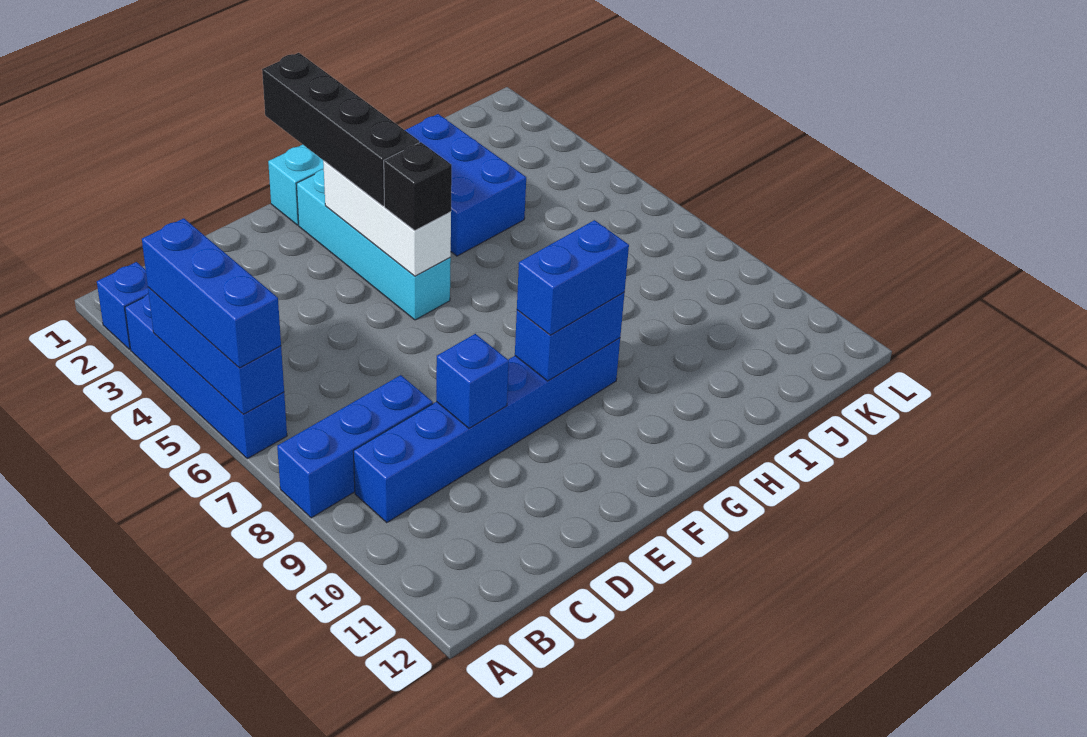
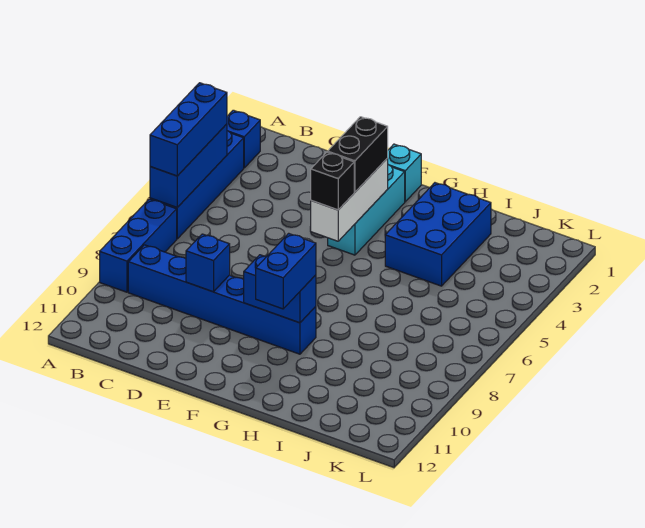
blue brick A8:C8 level 1 -> blue brick A7:A9 level 1
black brick F1:F4 level 3 -> black brick F3:F4 level 3
cyan brick F2:F5 level 1 -> cyan brick F2:F4 level 1
blue brick F9:G9 level 3 -> blue brick G9:G10 level 3

